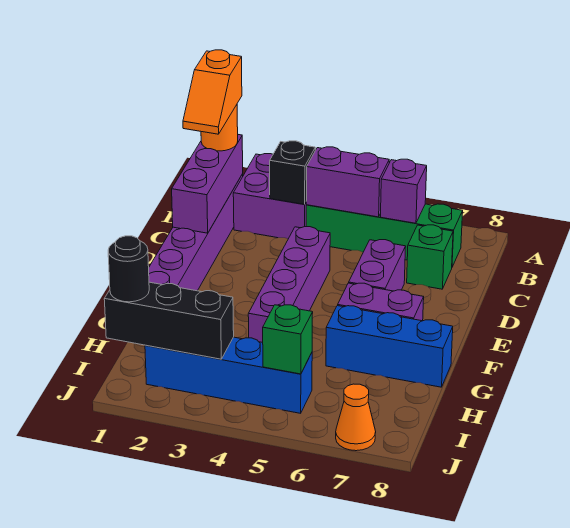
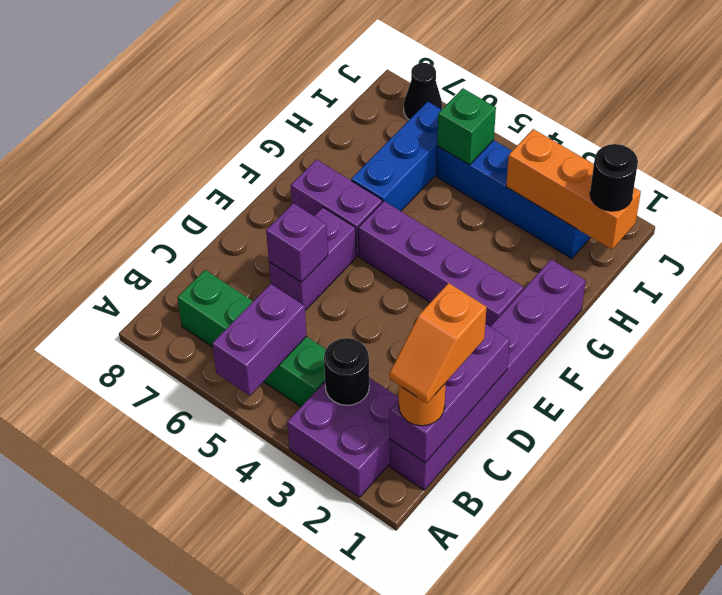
orange slope B1:C1 level 4 top B -> orange slope B1:C1 level 4 top C
black brick B3 level 2 -> black round brick B3 level 2
purple brick B4:B5 level 2 -> purple brick A5:B5 level 2
purple brick B6 level 2 -> purple brick D6 level 2
green brick C7 level 1 -> none
purple brick D4:G4 level 1 -> purple brick F2:F5 level 1
blue brick G6:G8 level 1 -> blue brick G6:I6 level 1
black brick I1:I3 level 2 -> orange brick I1:I3 level 2
orange cone J7 level 1 -> black cone J7 level 1

